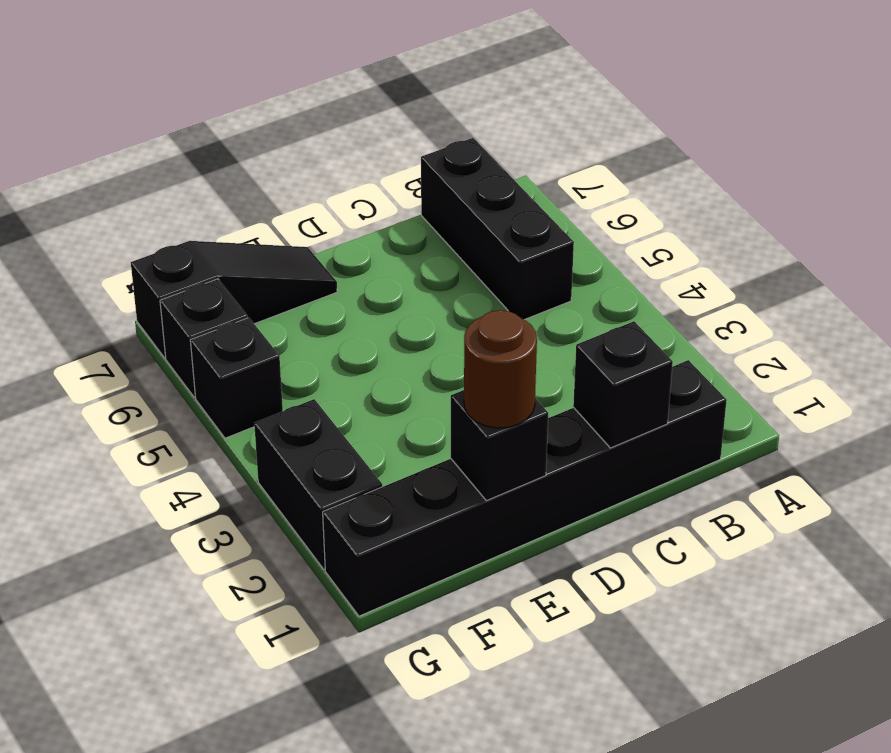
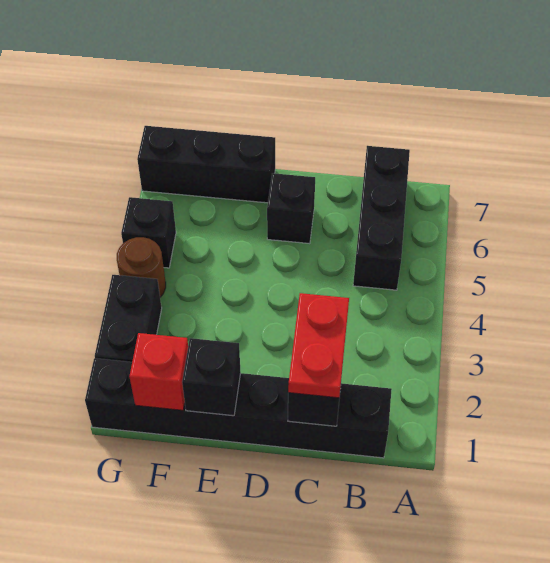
none -> red plate C1:C2 level 3
brown round brick E1 level 3 -> brown round brick G4 level 1
black slope E7:G7 level 1 top G -> black brick E7:G7 level 1
none -> red brick F1 level 2
black brick G6 level 1 -> black brick D6 level 1

